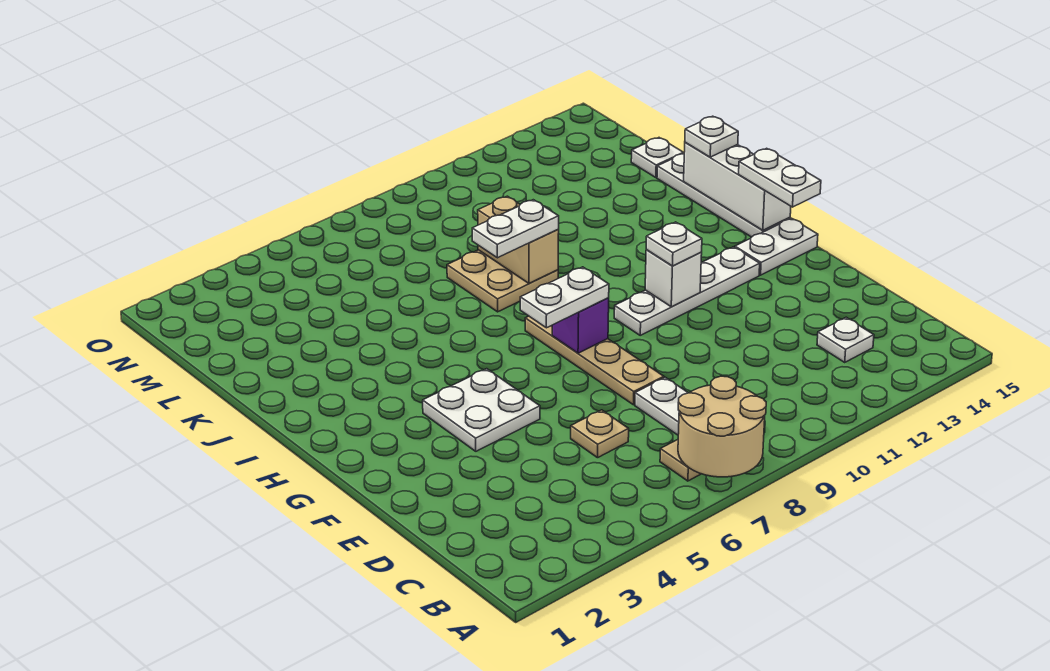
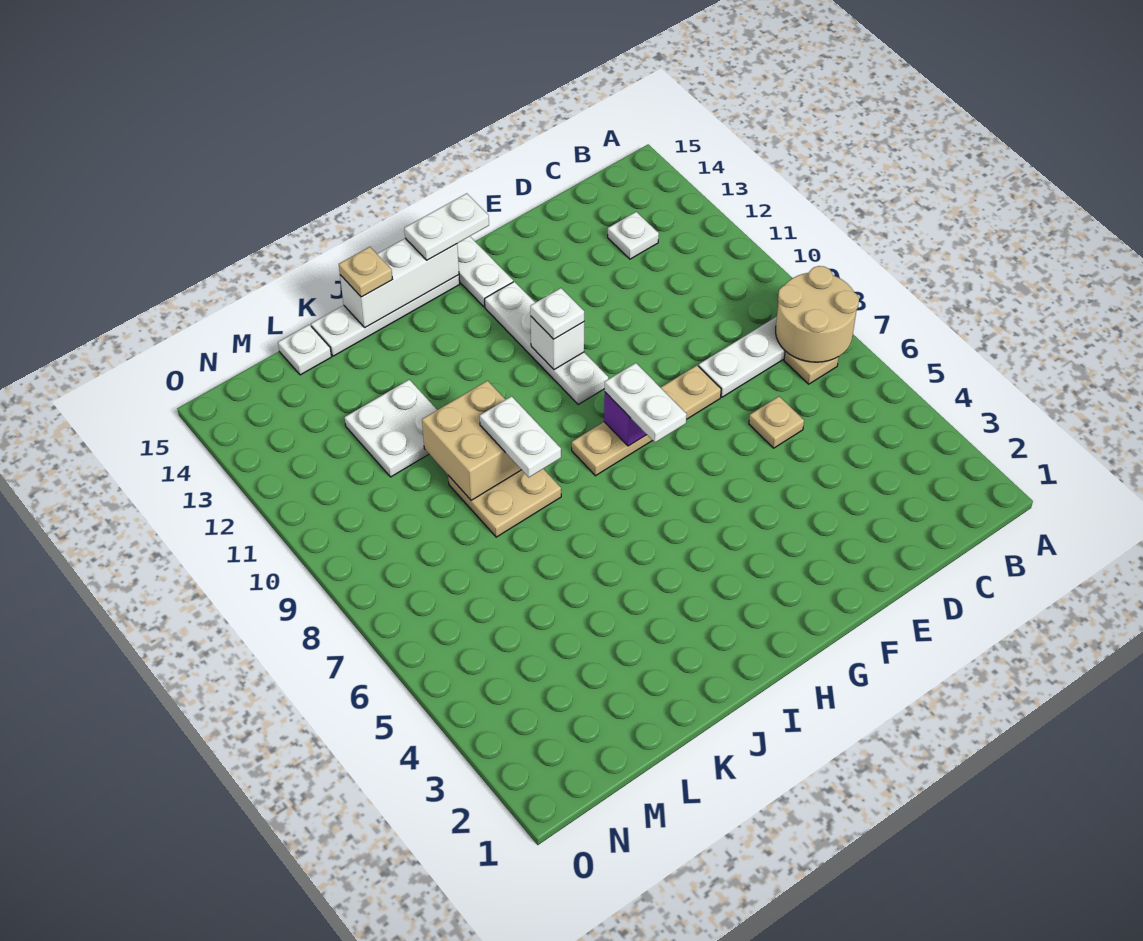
white plate F4:G5 level 1 -> white plate K11:L12 level 1
tan brick J9:K9 level 2 -> tan brick J9:K10 level 2
white plate J15 level 3 -> tan plate J15 level 3

